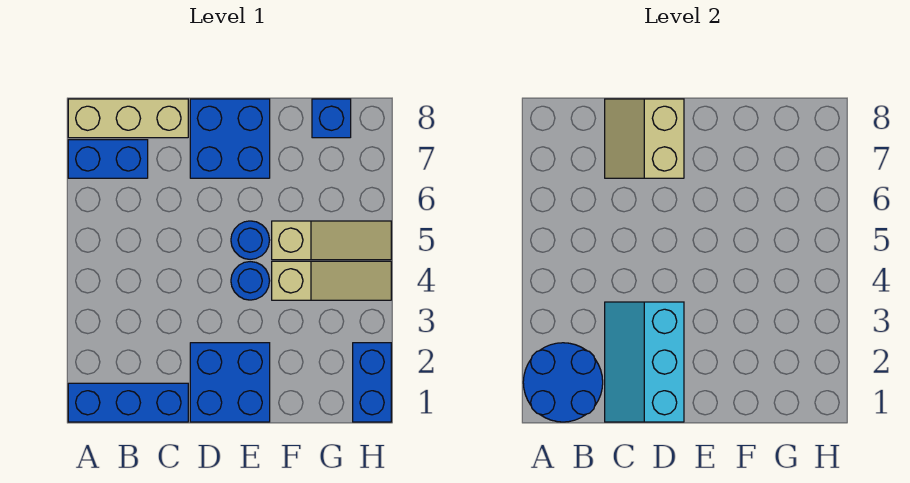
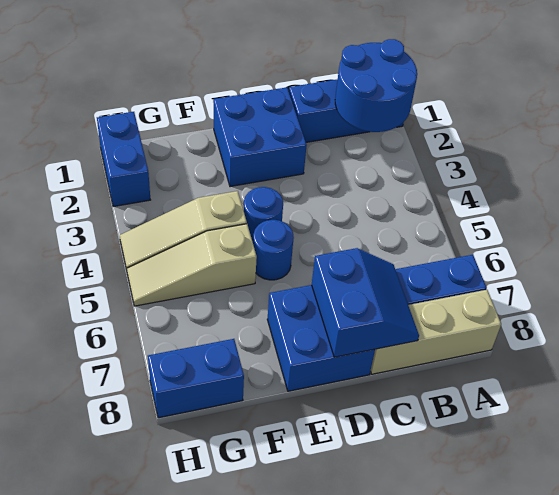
cyan slope C1:D3 level 2 top D -> none
tan slope C7:D8 level 2 top D -> blue slope C7:D8 level 2 top D
blue brick G8 level 1 -> blue brick G8:H8 level 1

